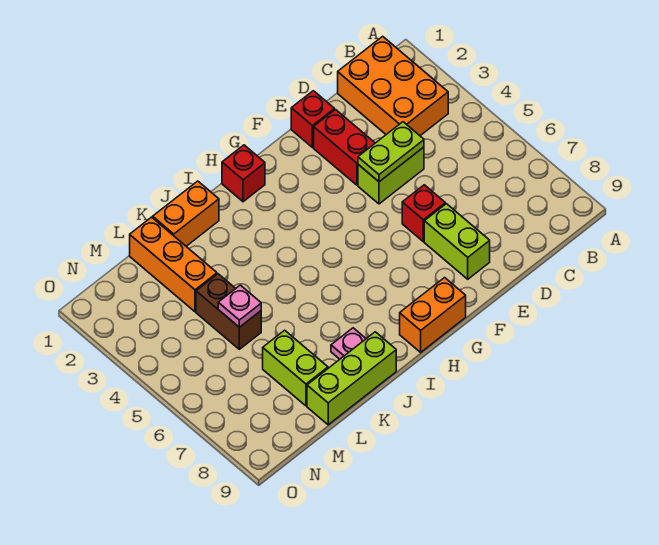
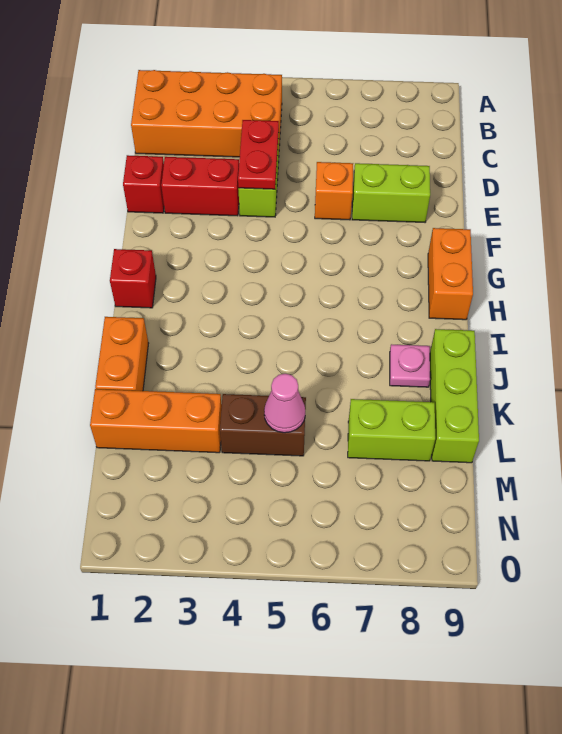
orange brick B1:C3 level 1 -> orange brick B1:C4 level 1
lime plate D4:E4 level 2 -> red plate D4:E4 level 2
red brick E6 level 1 -> orange brick E6 level 1
pink plate L5 level 2 -> pink cone L5 level 2

